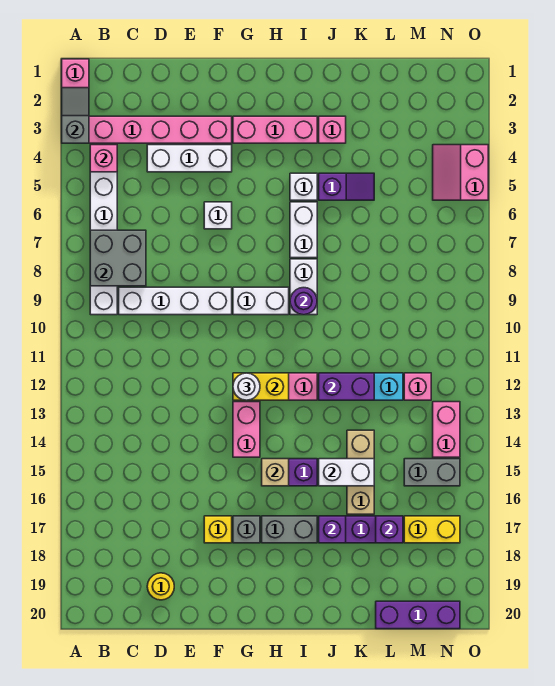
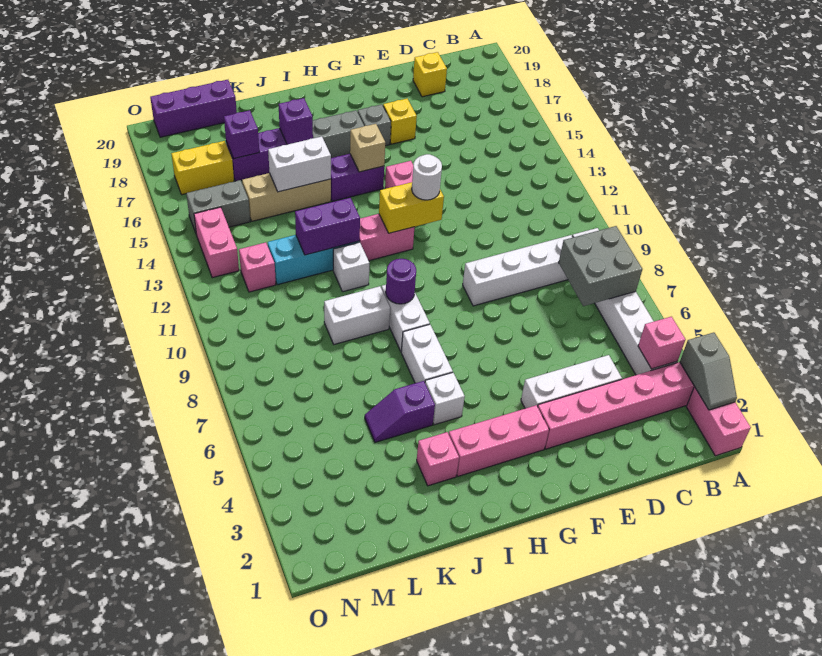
yellow round brick D19 level 1 -> yellow brick D19 level 1
white brick F6 level 1 -> white brick J11 level 1
white brick G9:H9 level 1 -> white brick J9:K9 level 1
tan brick K14:K16 level 1 -> tan brick J15:L15 level 1
pink slope N4:O5 level 1 top O -> none

